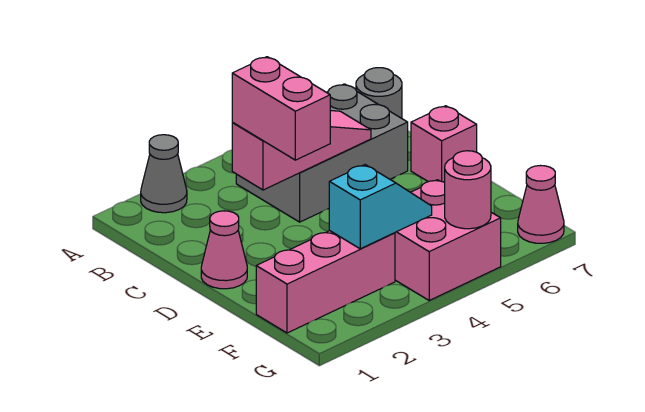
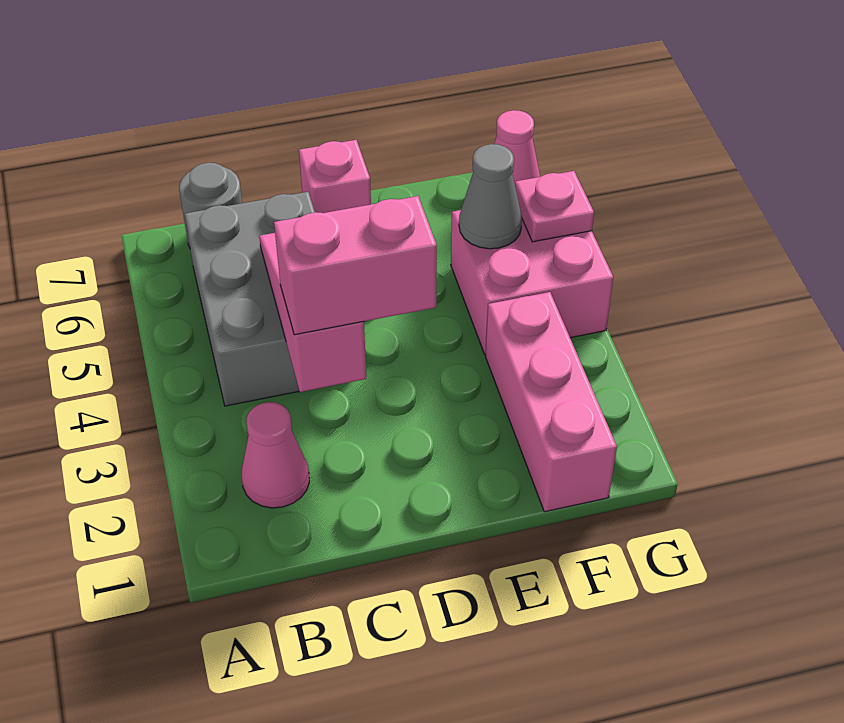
grey cone A2 level 1 -> grey cone F5 level 2
pink cone D1 level 1 -> pink cone B2 level 1
cyan slope F3:F4 level 2 top 3 -> none
pink round brick G5 level 2 -> pink plate G5 level 2

